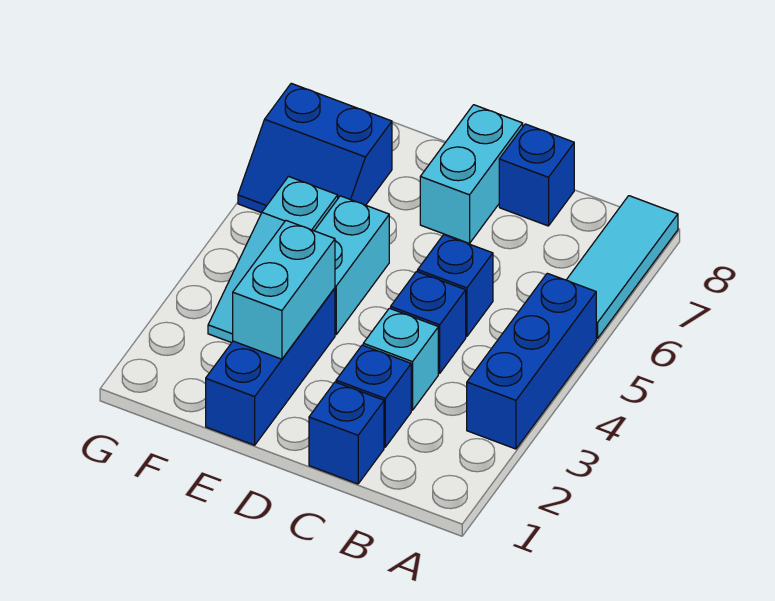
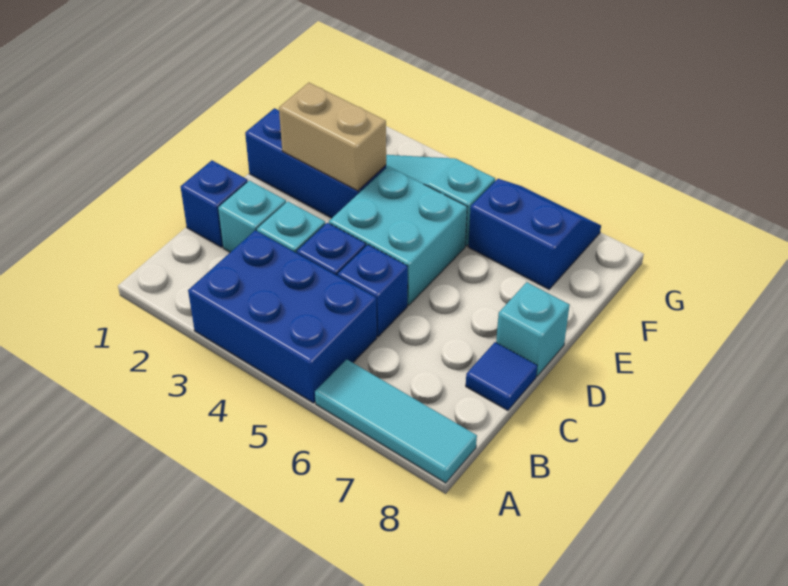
blue brick A3:A5 level 1 -> blue brick A3:B5 level 1
blue brick C2 level 1 -> cyan brick C2 level 1
blue brick C8 level 1 -> blue tile C8 level 1
cyan brick D7:D8 level 1 -> cyan brick D8 level 1
cyan brick E2:E3 level 2 -> tan brick E2:E3 level 2
cyan brick E4:E5 level 1 -> cyan brick D4:E5 level 1
blue slope F6:G7 level 1 top 7 -> blue slope F6:G7 level 1 top F

